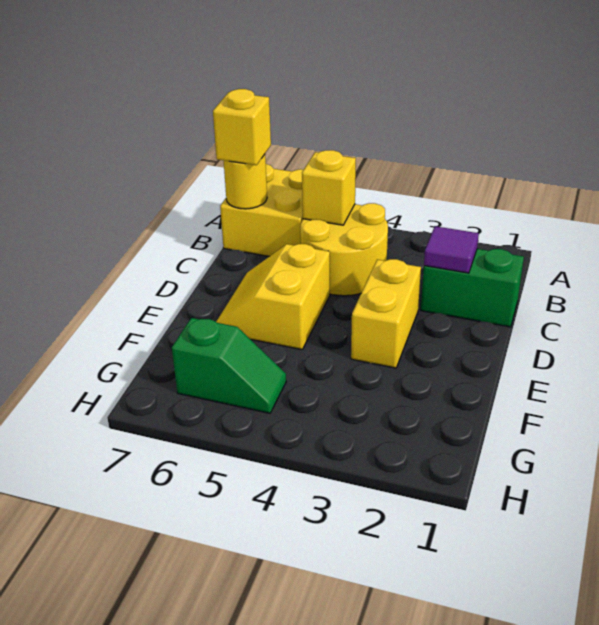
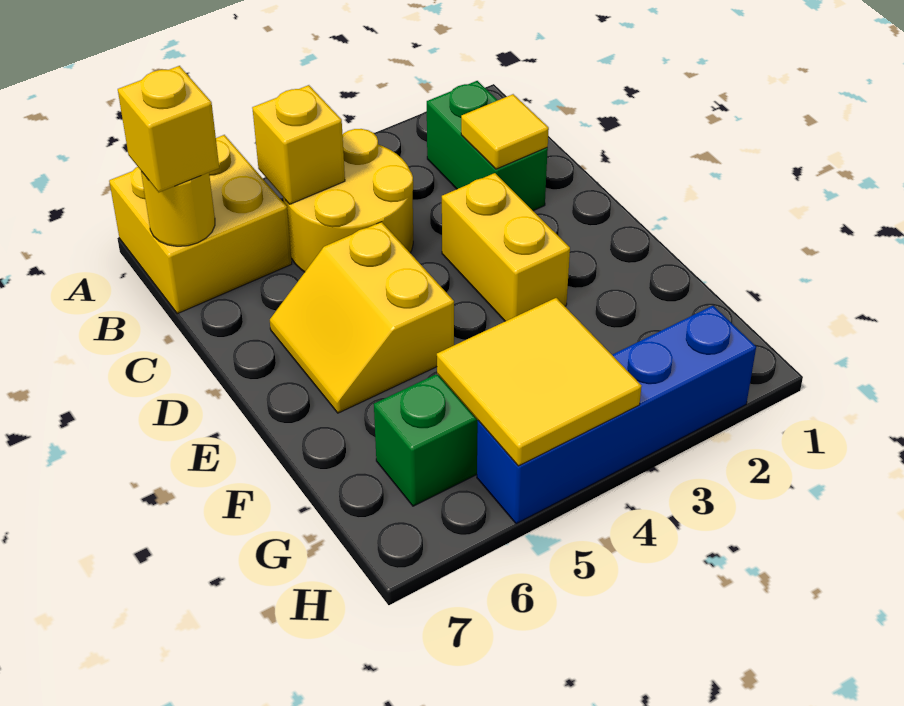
green brick C1:C2 level 1 -> green brick B2:C2 level 1
purple tile C2 level 2 -> yellow tile C2 level 2
none -> yellow tile G4:H5 level 2
none -> blue brick H2:H5 level 1

